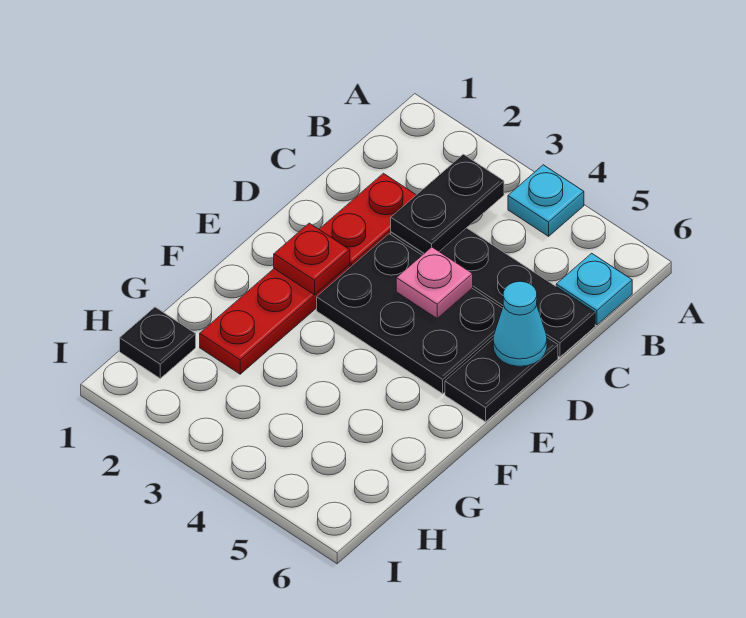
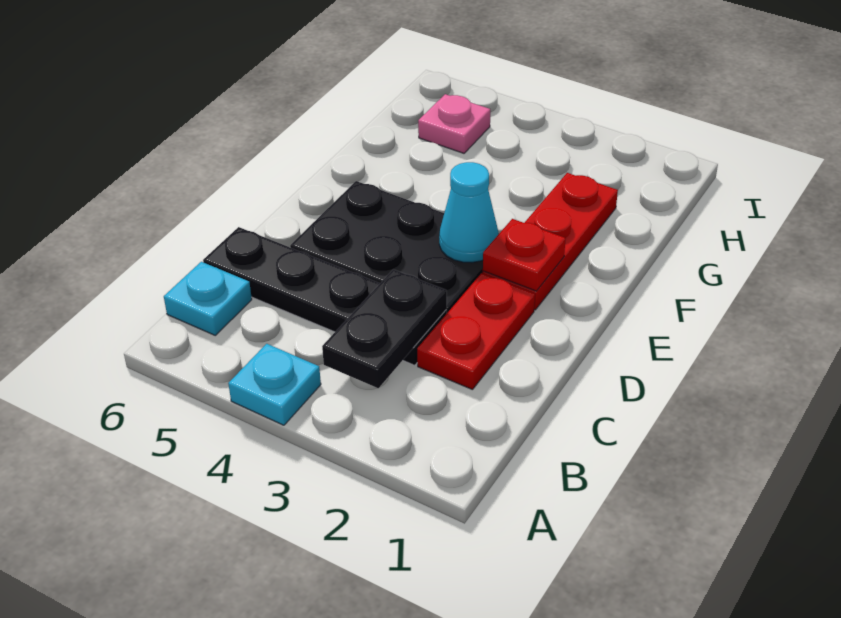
pink plate D4 level 2 -> pink plate H5 level 1
black plate D6:E6 level 1 -> none
cyan cone D6 level 2 -> cyan cone E3 level 2
black plate H1 level 1 -> none

